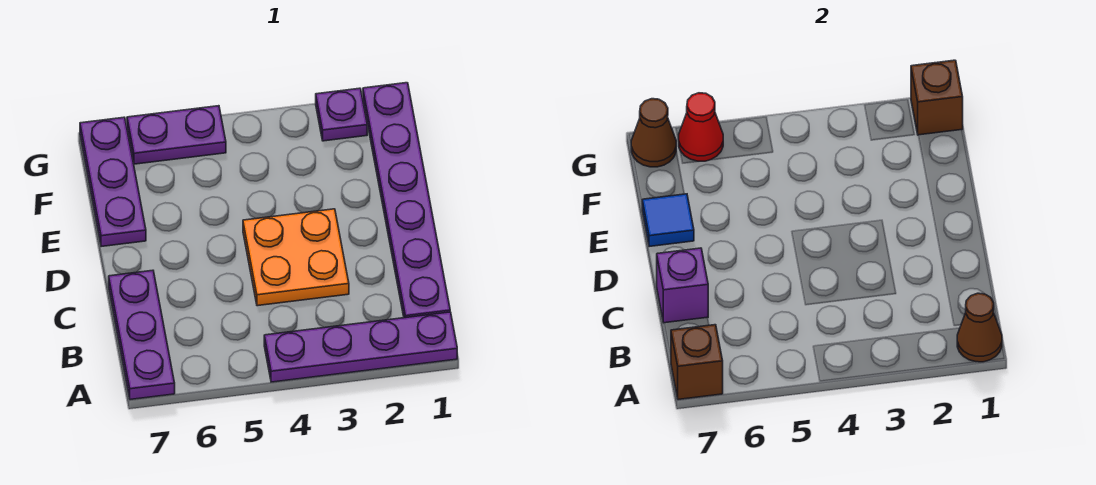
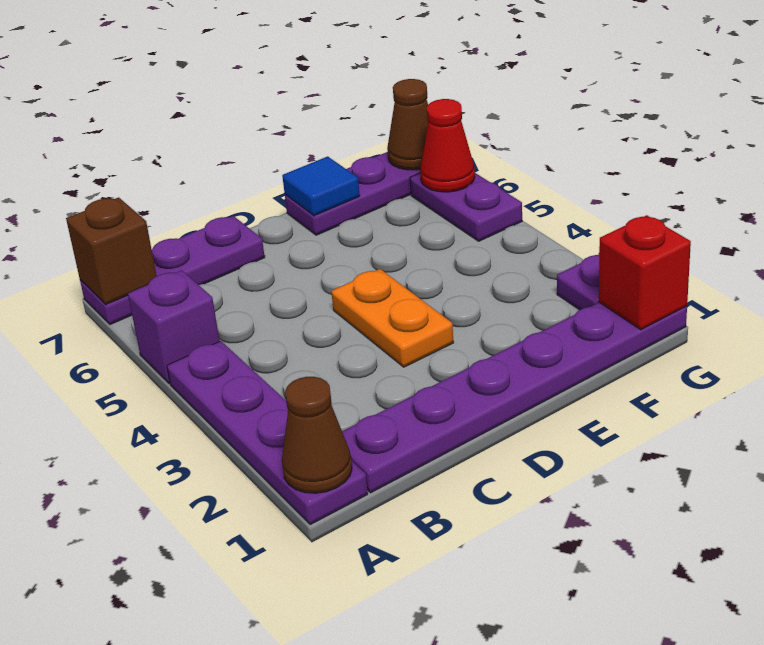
orange plate C3:D4 level 1 -> orange plate D3:D4 level 1
purple brick C7 level 2 -> purple brick A5 level 1
brown brick G1 level 2 -> red brick G1 level 2

